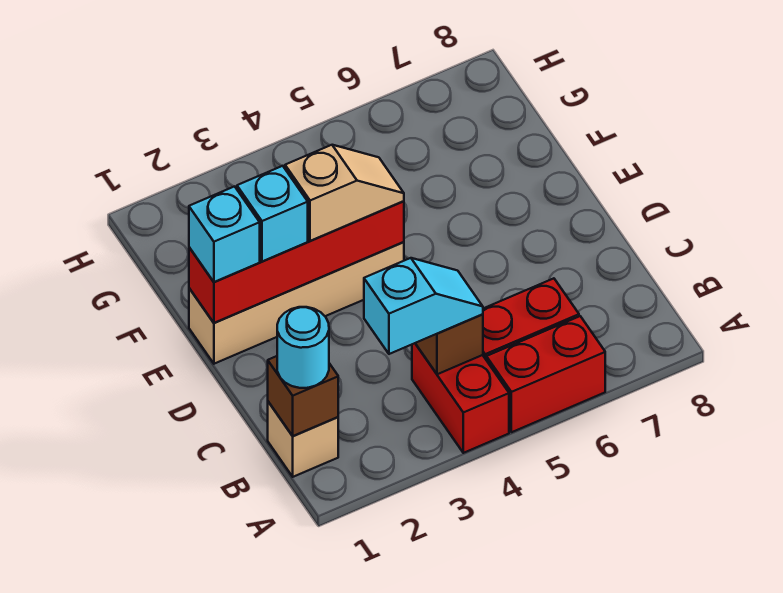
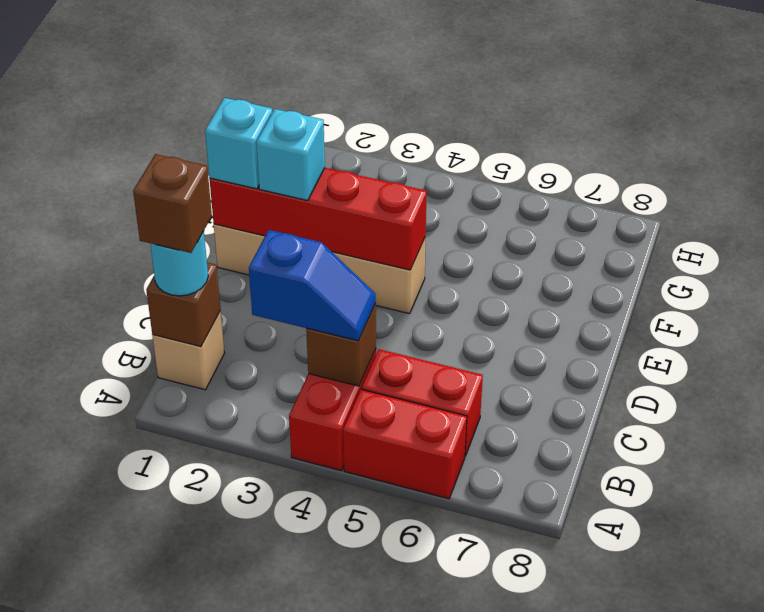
none -> brown brick B1 level 4
cyan slope B3:B4 level 3 top 3 -> blue slope B3:B4 level 3 top 3
tan slope E3:E4 level 3 top 3 -> none

